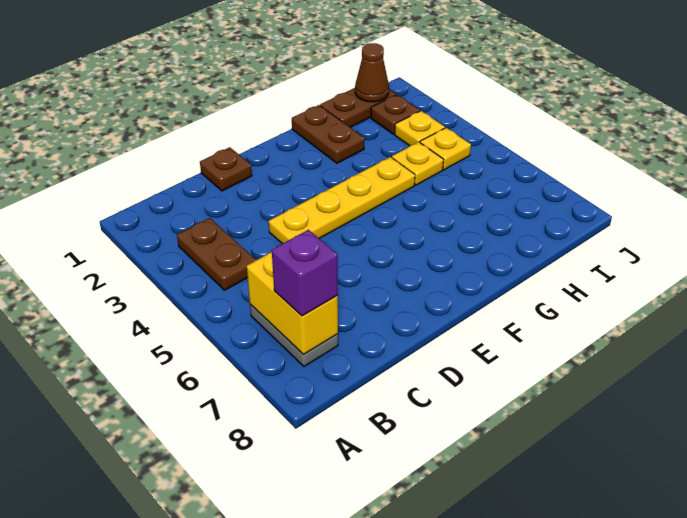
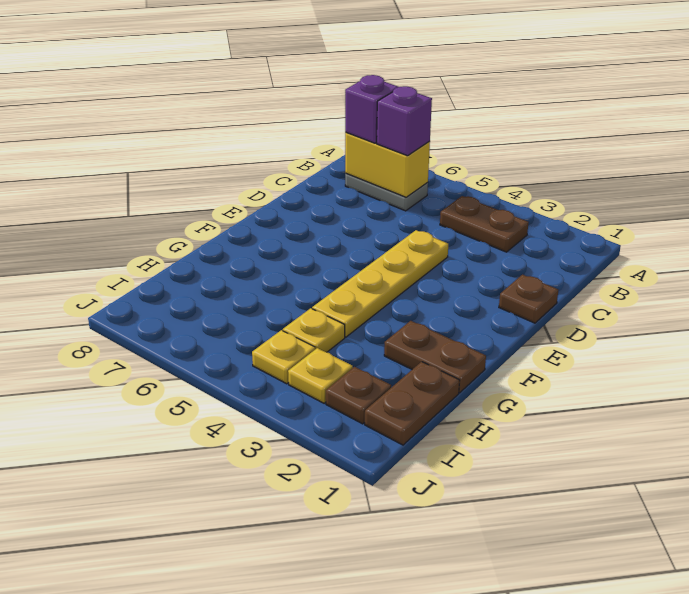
none -> purple brick B6 level 3
brown cone I1 level 2 -> none

